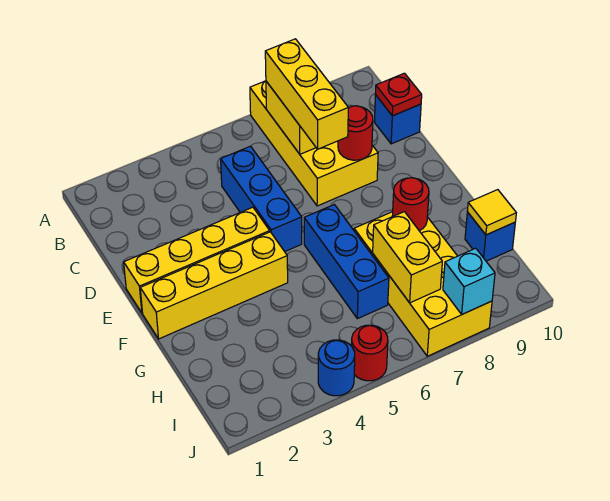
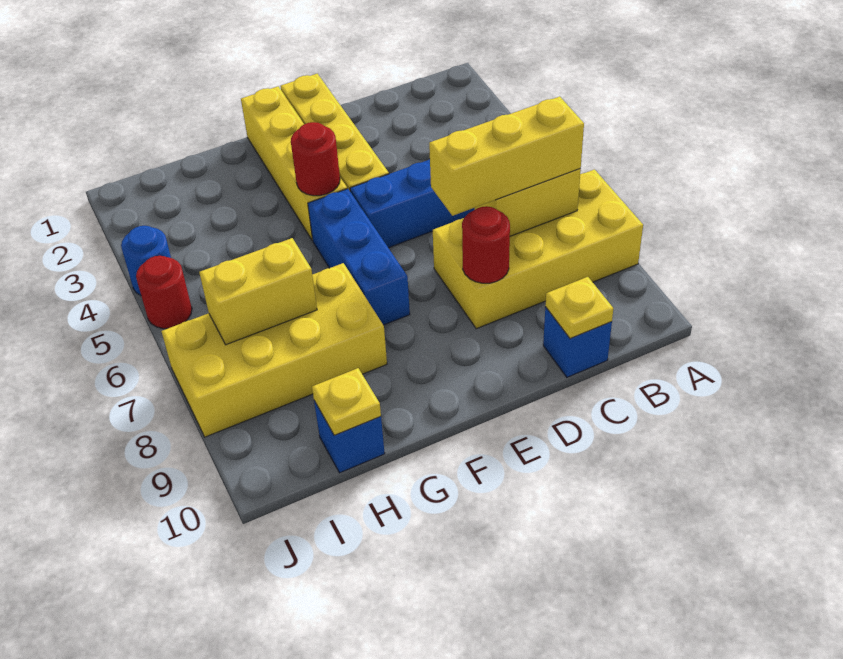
red plate C10 level 2 -> yellow plate C10 level 2
blue brick F6:H6 level 1 -> blue brick F5:F7 level 1
red round brick G8 level 2 -> red round brick F4 level 2
yellow tile H10 level 2 -> yellow plate H10 level 2
cyan brick J8 level 2 -> none

